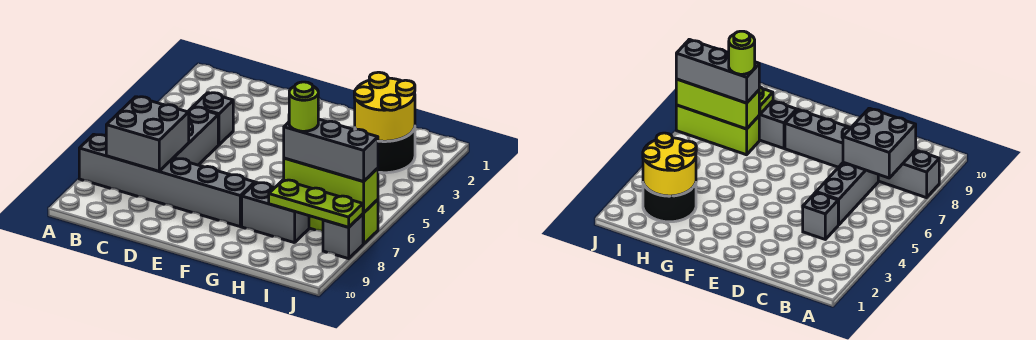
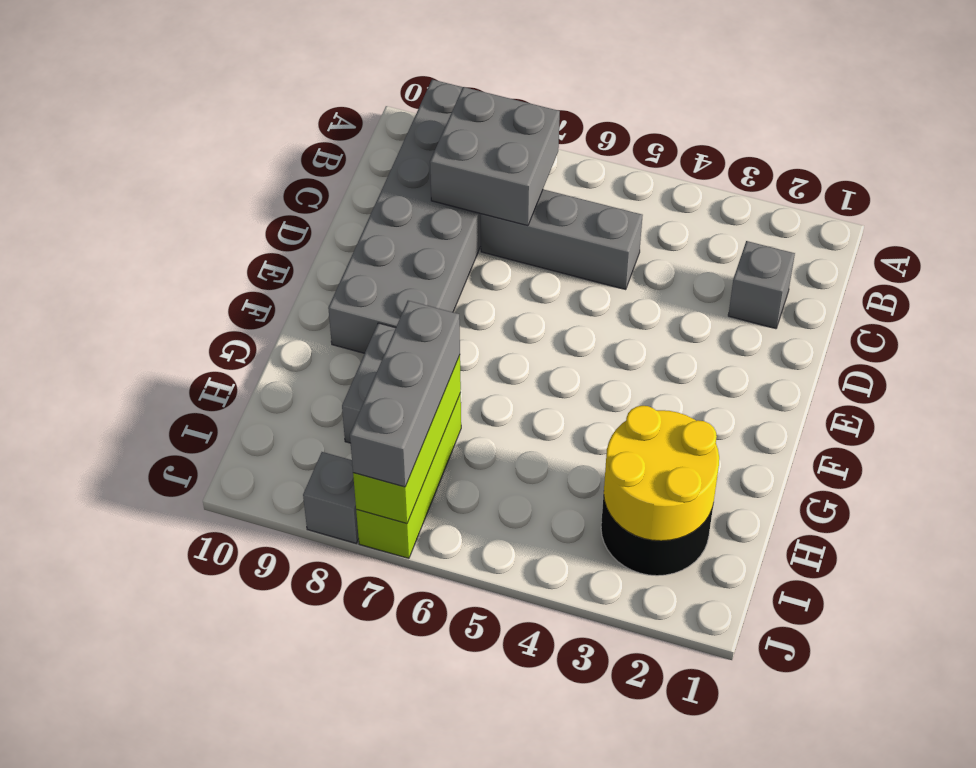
grey brick A8:F8 level 1 -> grey brick A8:F9 level 1
grey brick C4 level 1 -> grey brick C2 level 1
lime round brick H7 level 4 -> none
lime plate H8:J8 level 2 -> none

